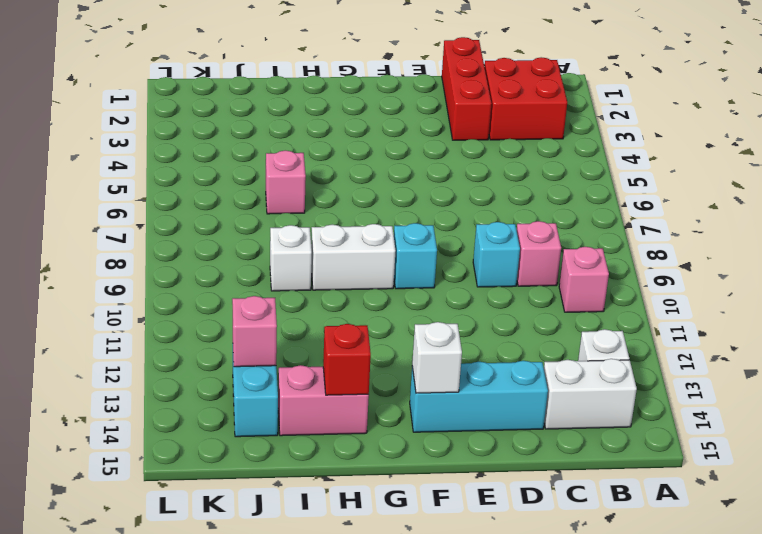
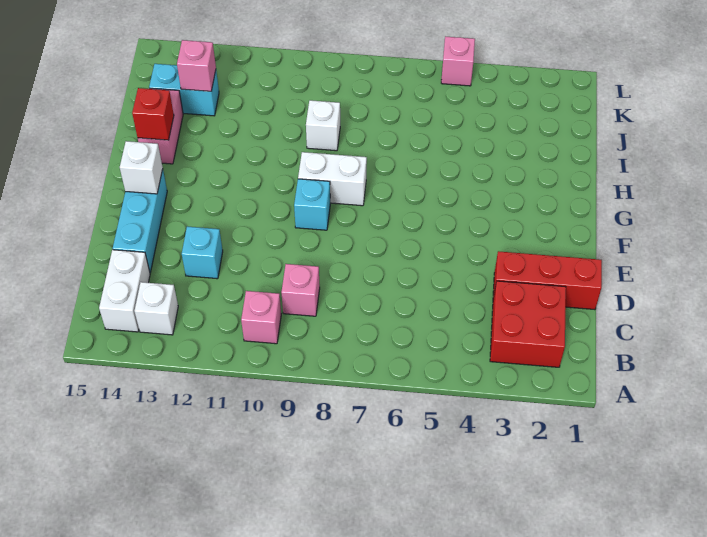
cyan brick D9 level 1 -> cyan brick D12 level 1
white brick G9:H9 level 1 -> white brick G8:G9 level 1
pink brick I6 level 1 -> pink brick L5 level 1

